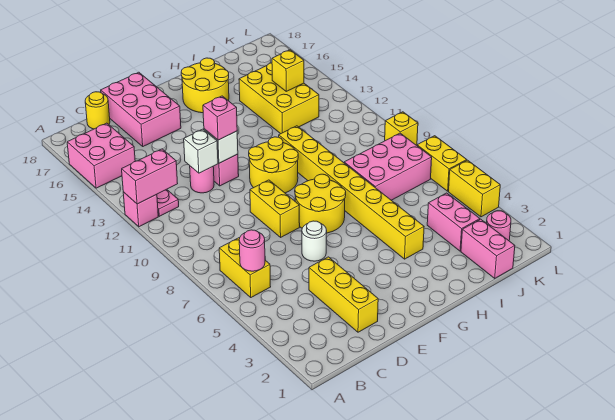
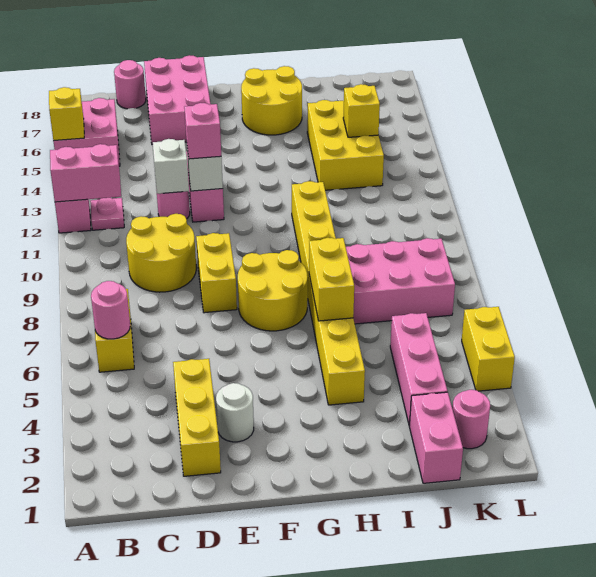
yellow round brick C18 level 1 -> pink round brick C18 level 1
white round brick E6 level 1 -> white round brick E3 level 1
yellow round brick F10:G11 level 1 -> yellow round brick C9:D10 level 1
pink brick J3:J4 level 1 -> pink brick J3:J5 level 1
yellow brick L6:L7 level 1 -> yellow brick H6:H7 level 2
yellow brick L9 level 1 -> yellow brick A15 level 2

